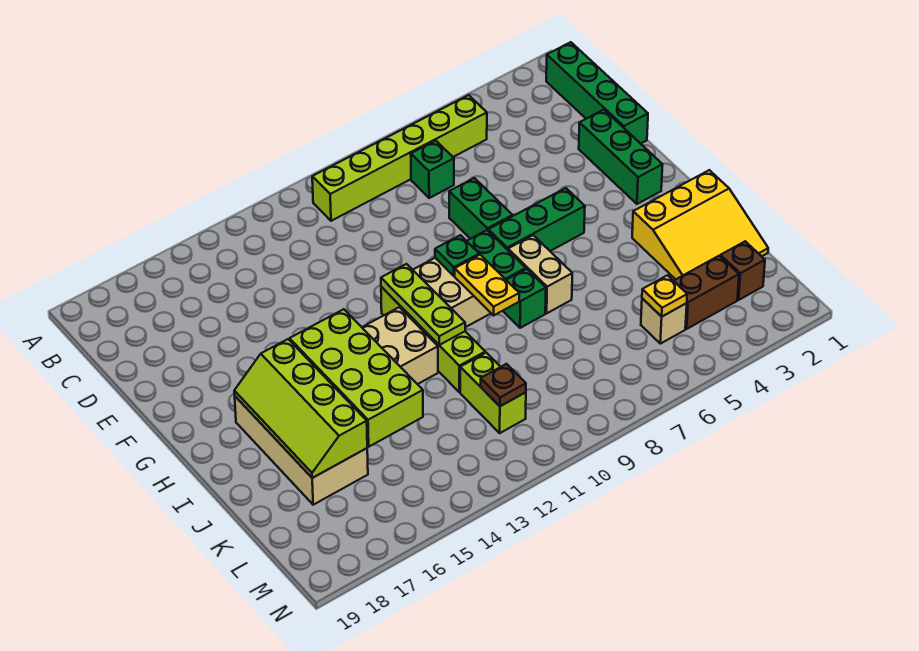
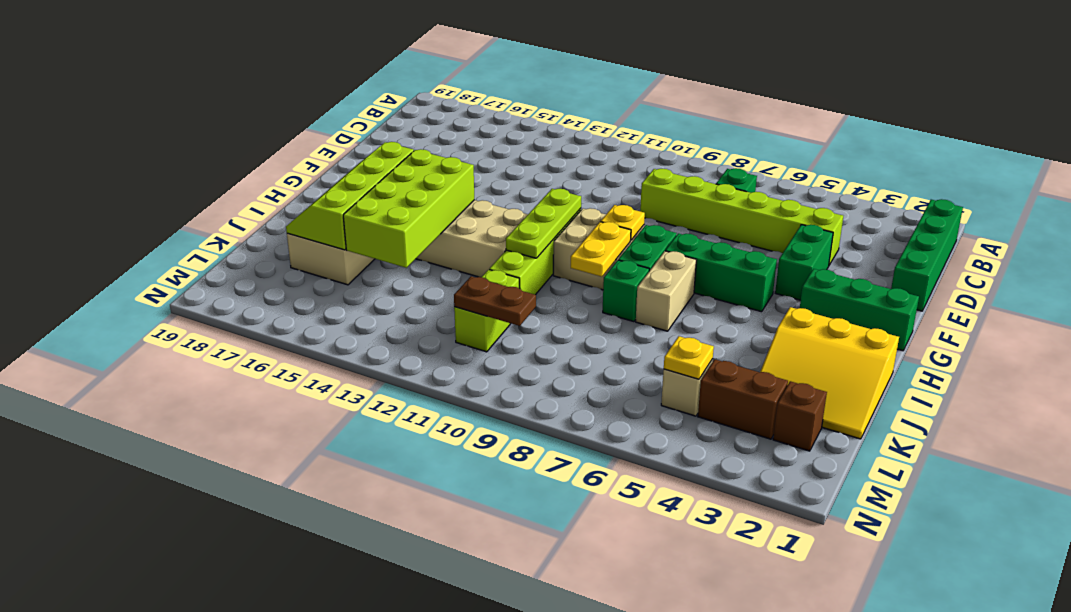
lime brick B5:B10 level 1 -> lime brick D4:D9 level 1
green brick E2:G2 level 1 -> green brick G1:G3 level 1
green brick E7:F7 level 1 -> green brick E4:F4 level 1
green plate G9 level 2 -> yellow plate G9 level 2
brown plate L11 level 2 -> brown plate L10:L11 level 2

